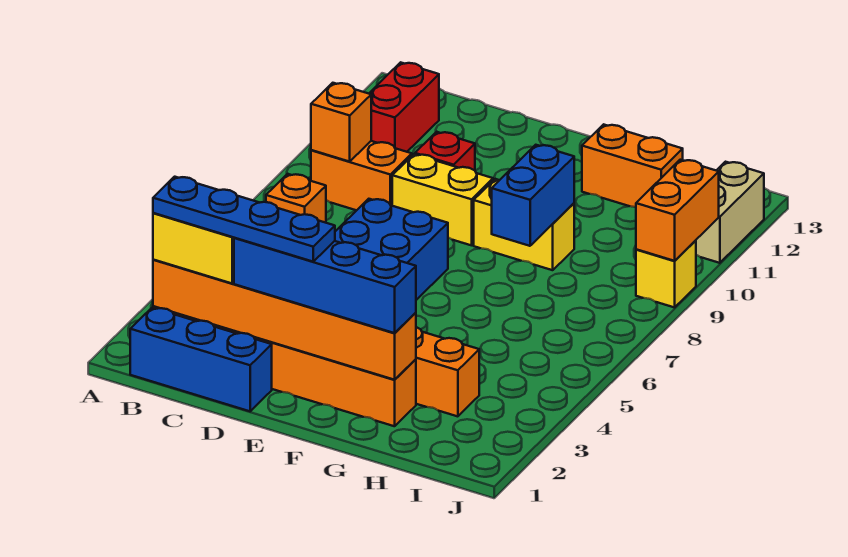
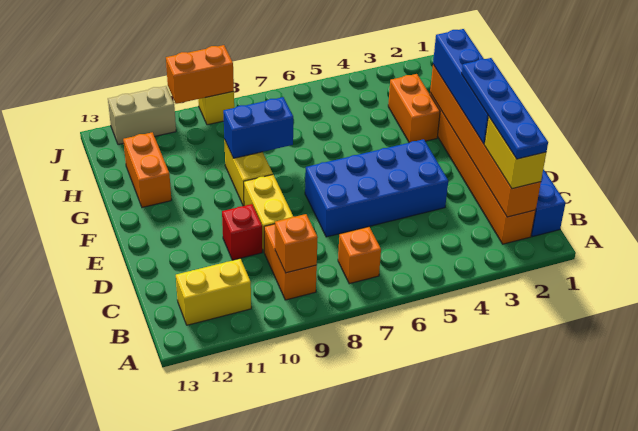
red brick B11:B12 level 1 -> yellow brick B11:B12 level 1

